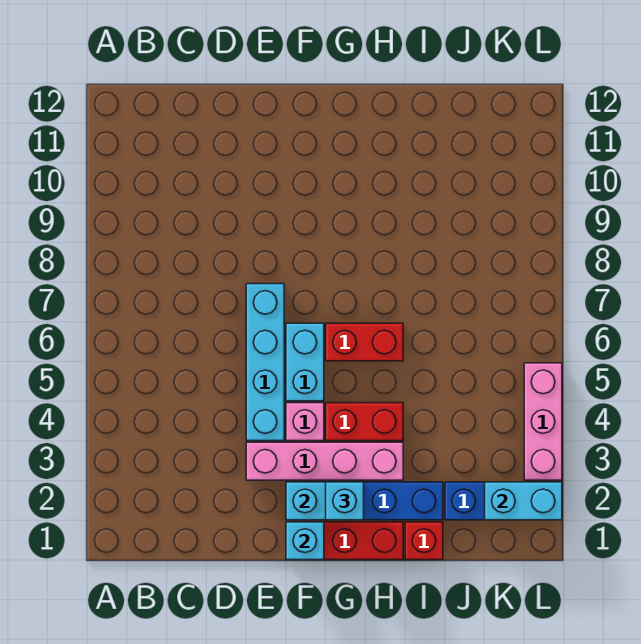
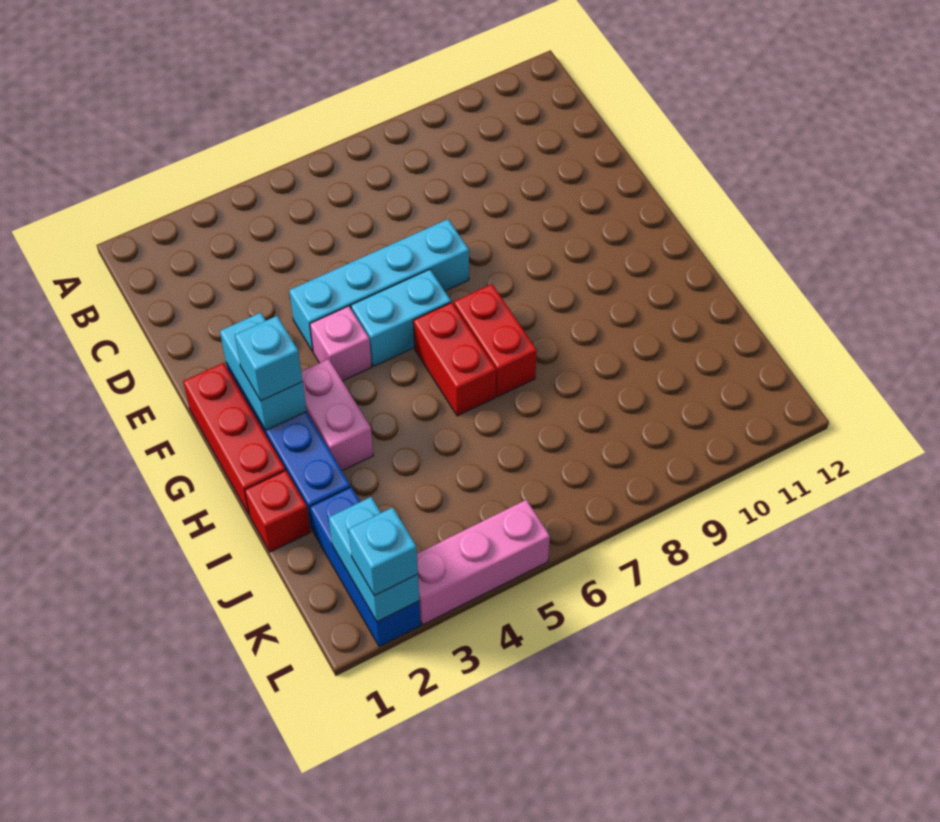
pink brick E3:H3 level 1 -> pink brick G3:H3 level 1
cyan brick F1 level 2 -> cyan brick L2 level 3
red brick G4:H4 level 1 -> red brick G7:H7 level 1

